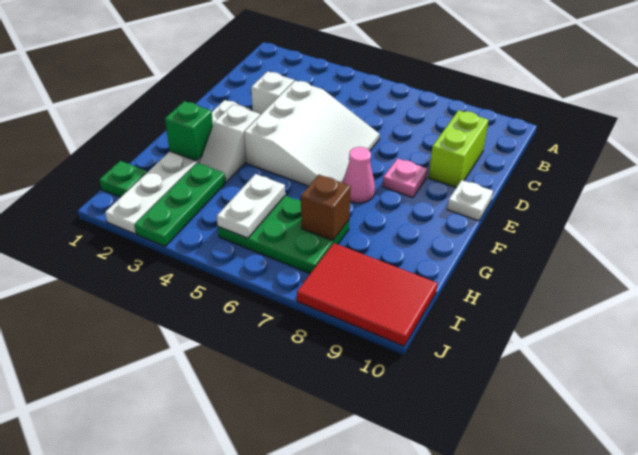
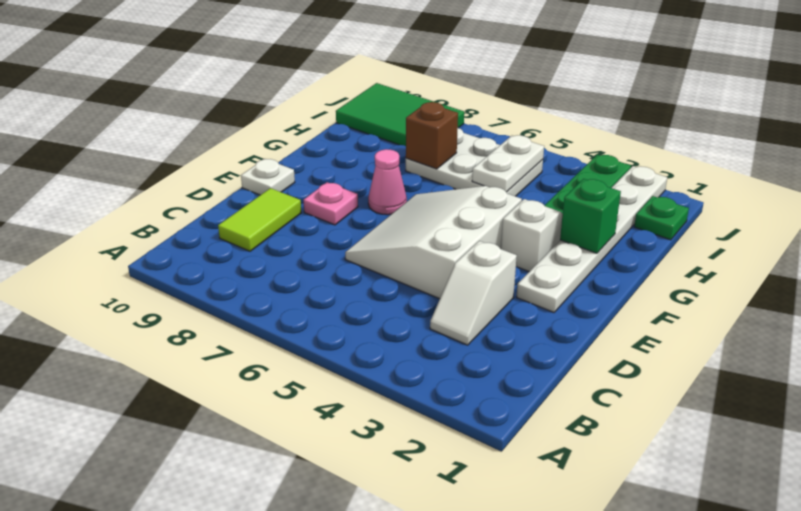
lime brick C9:D9 level 1 -> lime tile C9:D9 level 1
green plate H5:I7 level 1 -> white plate H5:I7 level 1
red tile I8:J10 level 1 -> green tile I8:J10 level 1

